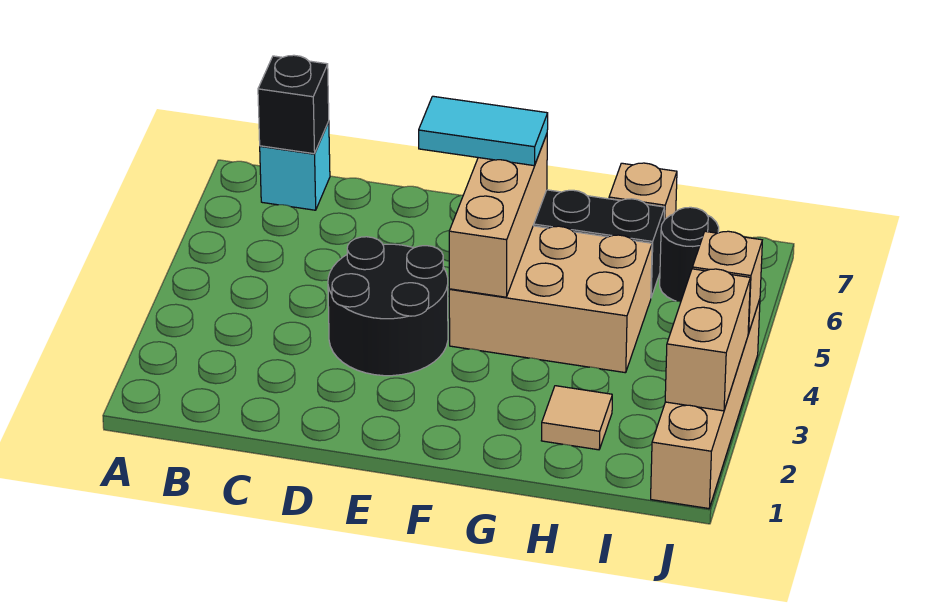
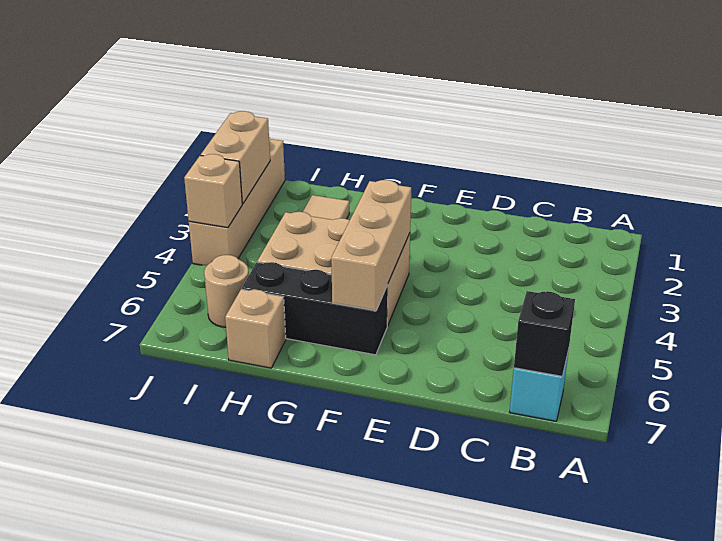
black round brick D3:E4 level 1 -> none
cyan tile E6:F6 level 3 -> none
black round brick I6 level 1 -> tan round brick I6 level 1

